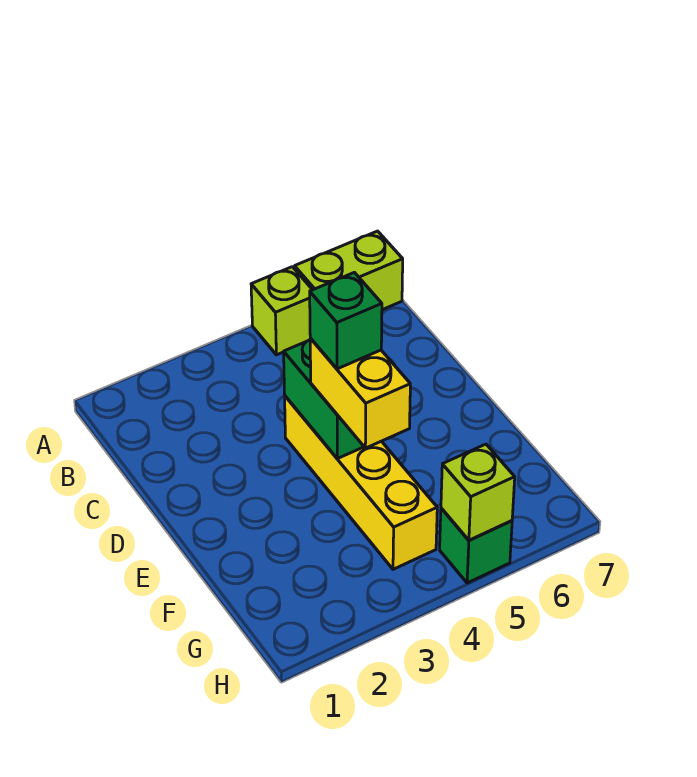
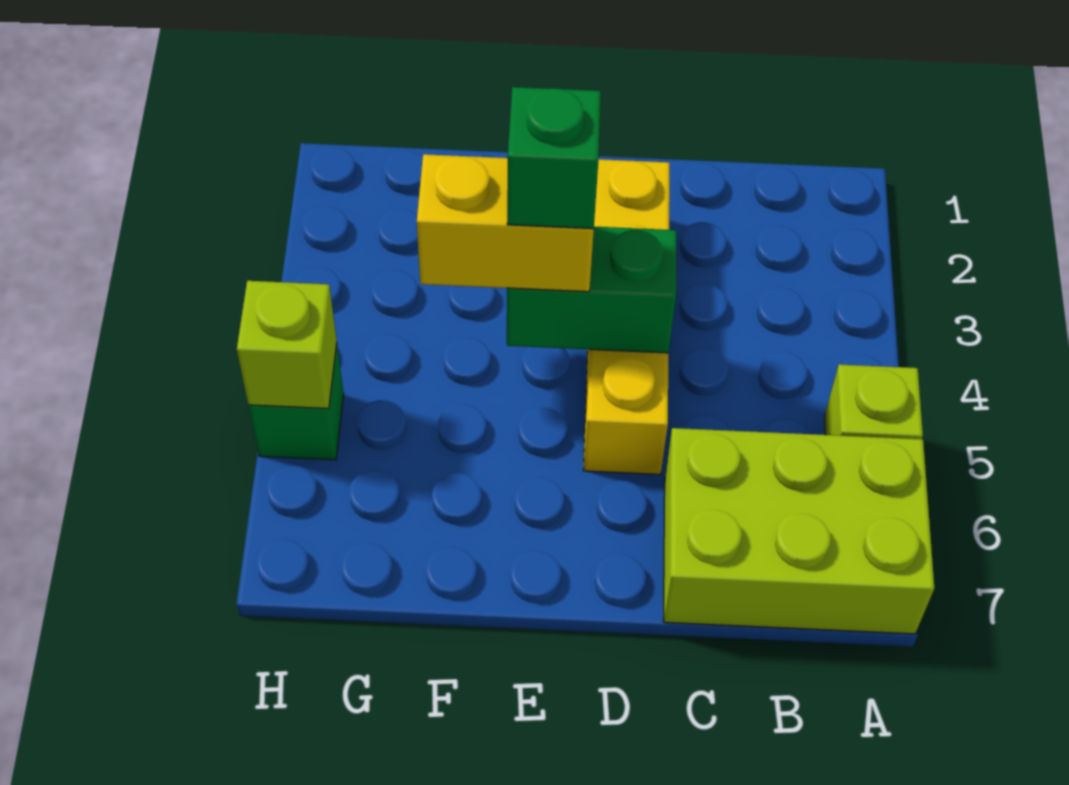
lime brick A6:A7 level 1 -> lime brick A6:C7 level 1
yellow brick D4:G4 level 1 -> yellow brick D2:D5 level 1

